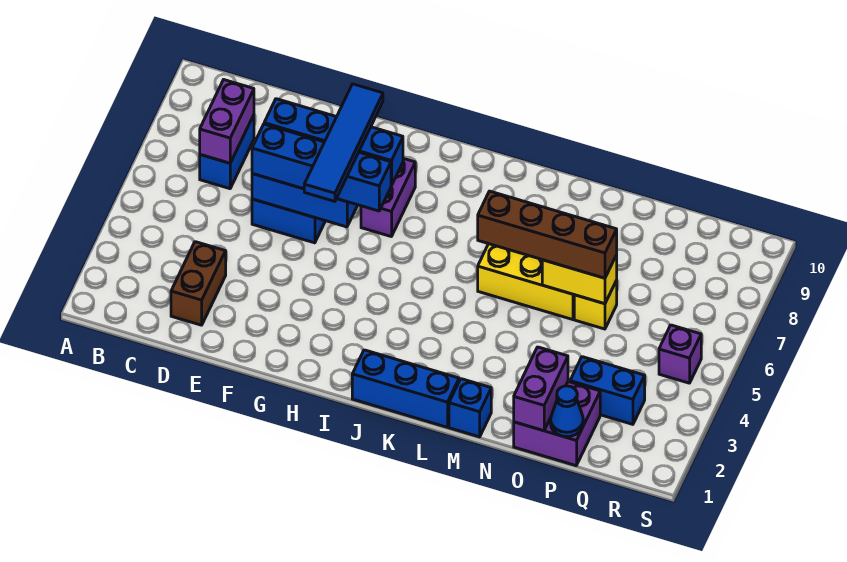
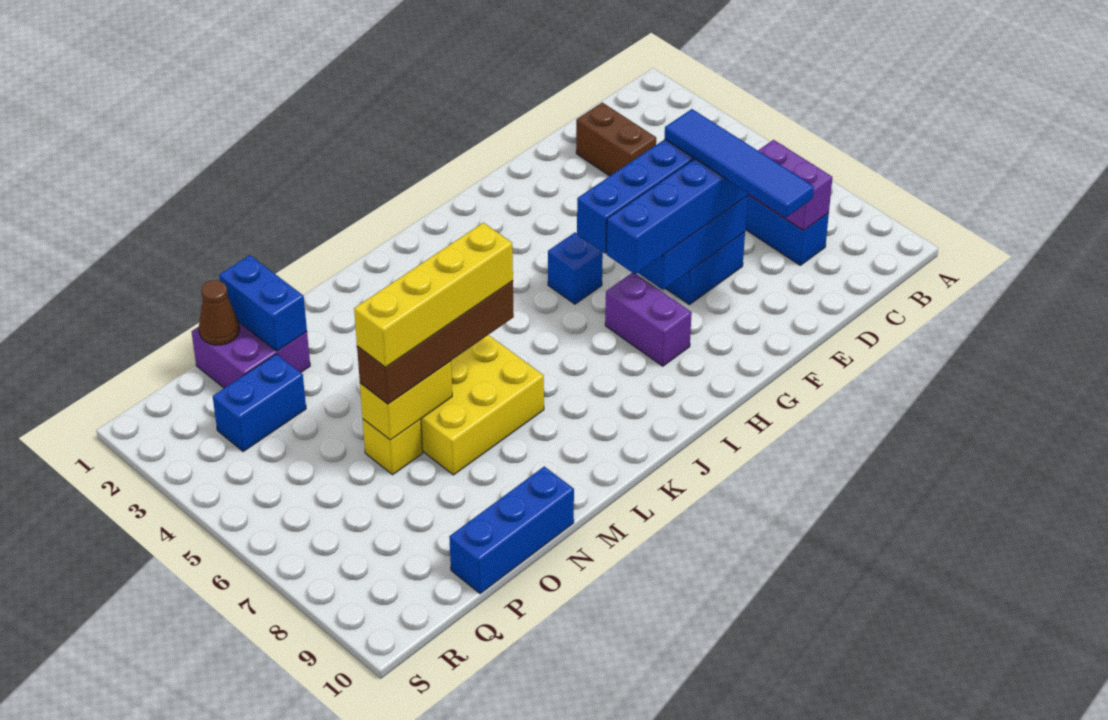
blue tile G5:G8 level 4 -> blue tile E6:E9 level 4
blue brick J1:L1 level 1 -> blue brick N10:P10 level 1
none -> yellow brick L6:O6 level 4
blue brick M1 level 1 -> blue brick H5 level 1
purple brick O1:O2 level 2 -> blue brick O1:O2 level 2
blue cone P1 level 2 -> brown cone P1 level 2
purple brick R5 level 1 -> none

